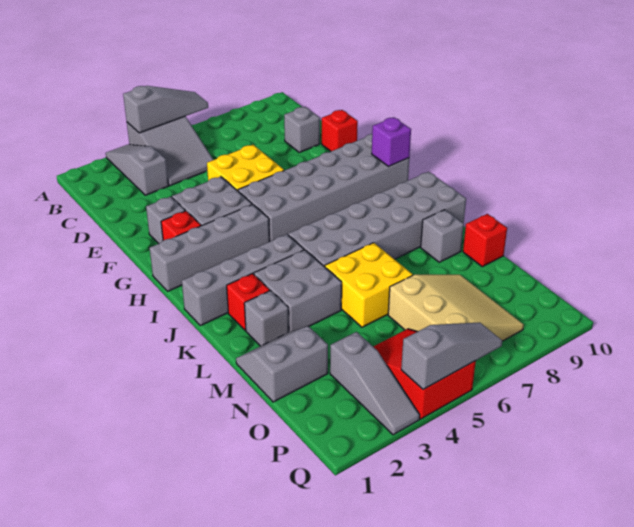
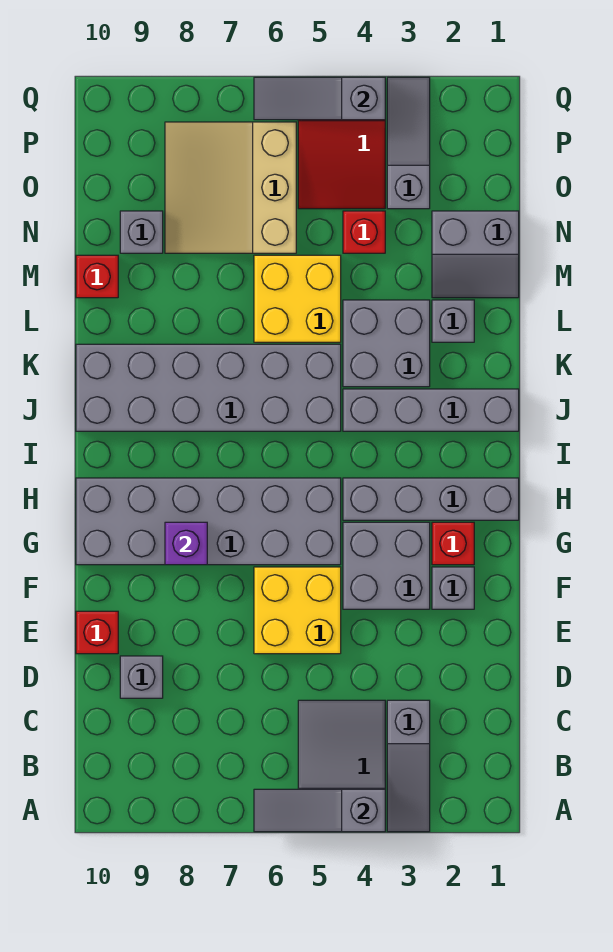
purple brick H10 level 2 -> purple brick G8 level 2
red brick K2 level 1 -> red brick N4 level 1
grey brick L9 level 1 -> grey brick N9 level 1

